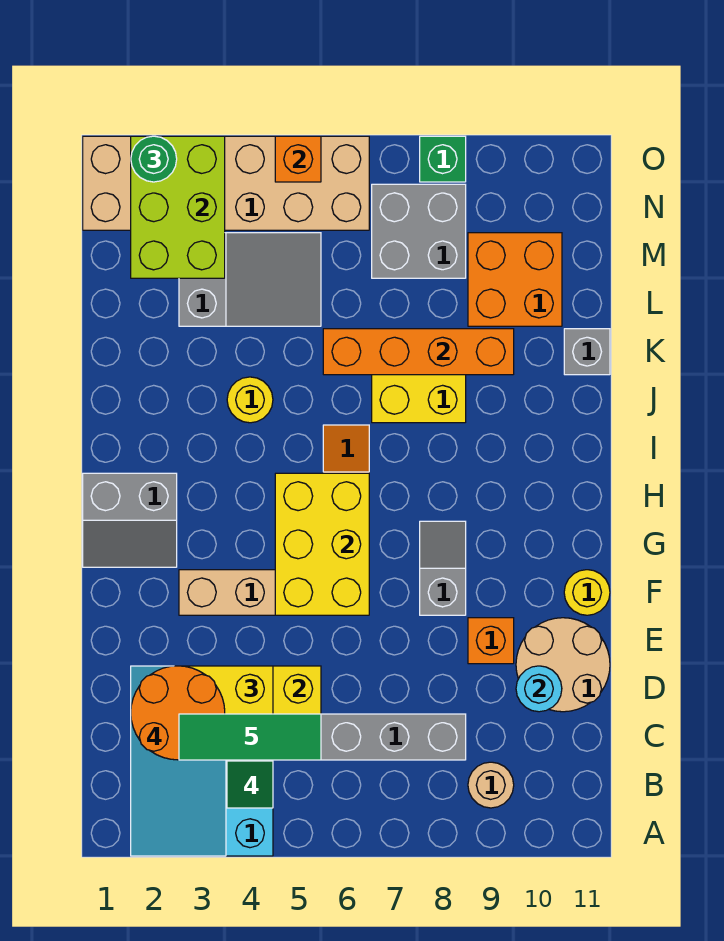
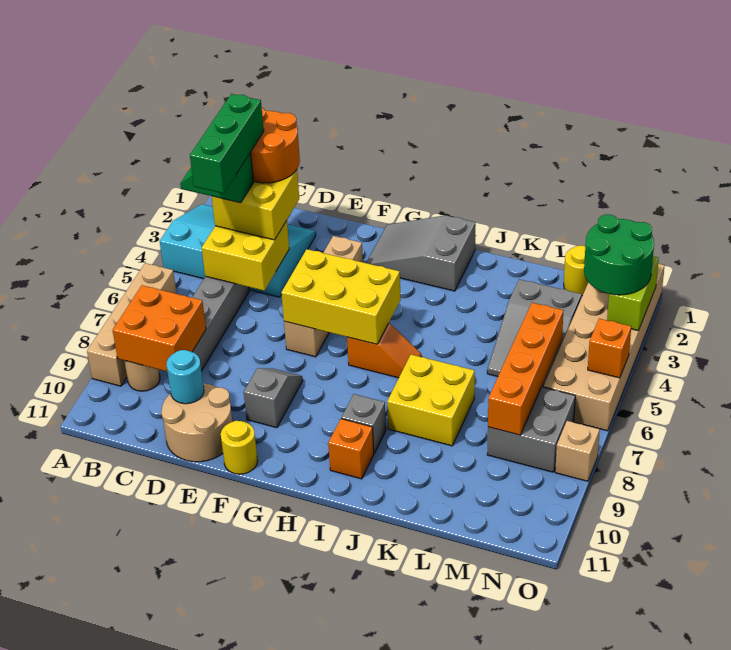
none -> tan brick A6:A9 level 1
green tile C3:C5 level 5 -> green brick C3:C5 level 5
orange brick E9 level 1 -> orange brick I10 level 1
grey slope F8:G8 level 1 top F -> grey slope F8:F9 level 1 top 9
grey slope G1:H2 level 1 top H -> grey slope G1:I2 level 1 top I
yellow round brick J4 level 1 -> yellow round brick M1 level 1
orange brick K6:K9 level 2 -> orange brick M5:M8 level 2
grey brick K11 level 1 -> grey brick I9 level 1
orange brick L9:M10 level 1 -> orange brick B8:C9 level 2
lime brick M2:O3 level 2 -> lime brick O2:O3 level 2
green round brick O2 level 3 -> green round brick N2:O3 level 3
green brick O8 level 1 -> tan brick O8 level 1

